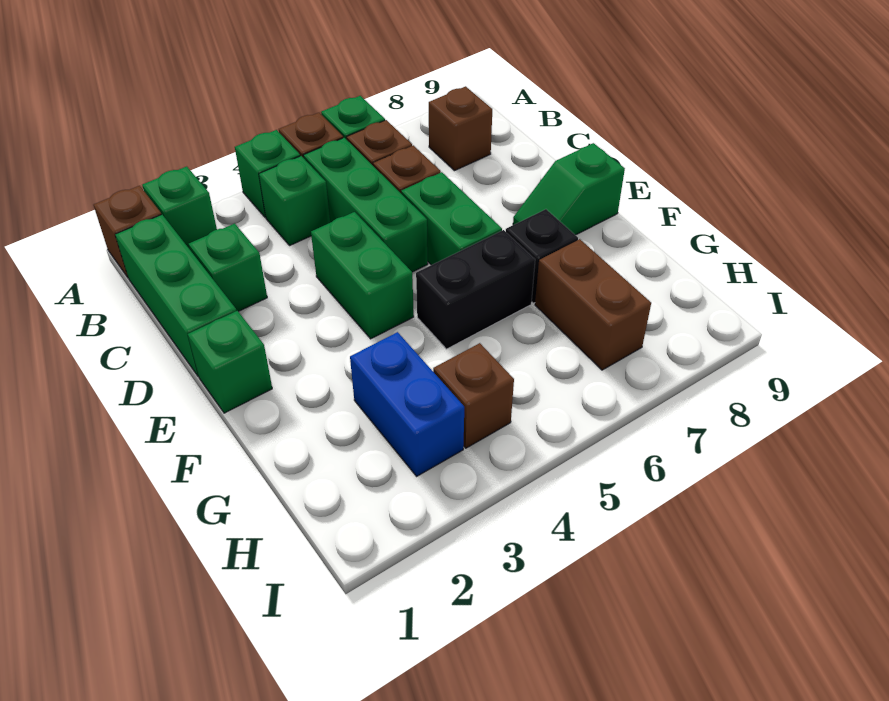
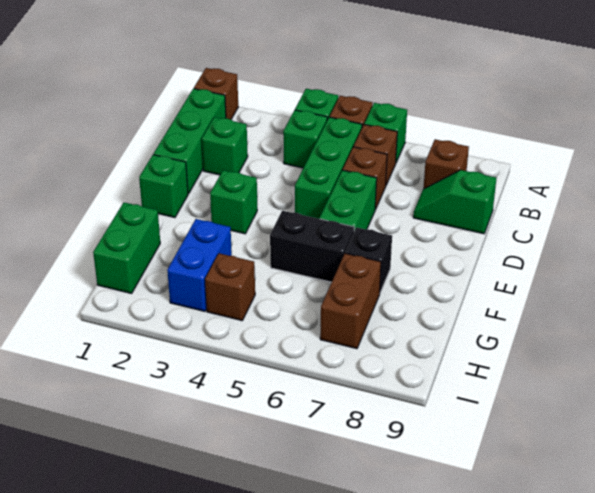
green brick A2 level 1 -> green brick E3 level 1
green brick D4:E4 level 1 -> green brick G1:H1 level 1
green slope E8:E9 level 1 top 9 -> green slope C8:C9 level 1 top 9

